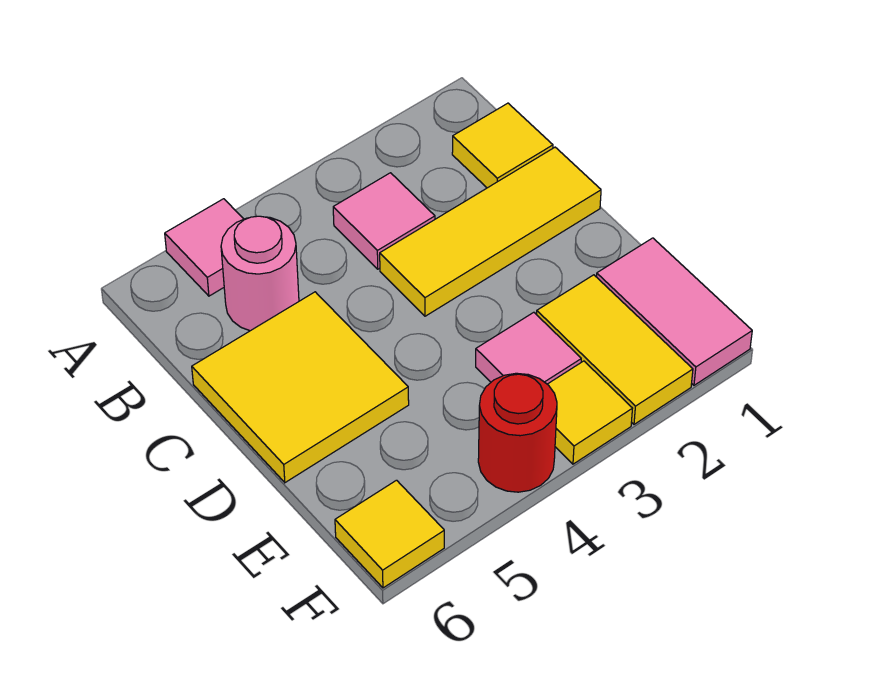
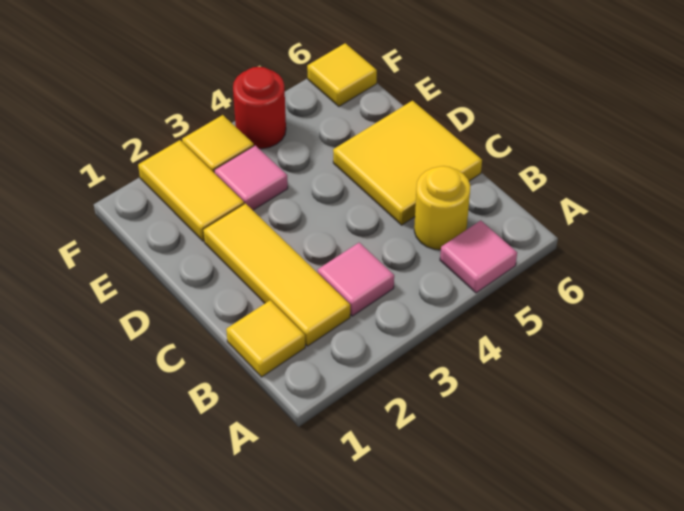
pink round brick B5 level 1 -> yellow round brick B5 level 1
yellow tile C1:C3 level 1 -> yellow tile B2:D2 level 1
pink tile E1:F1 level 1 -> none

